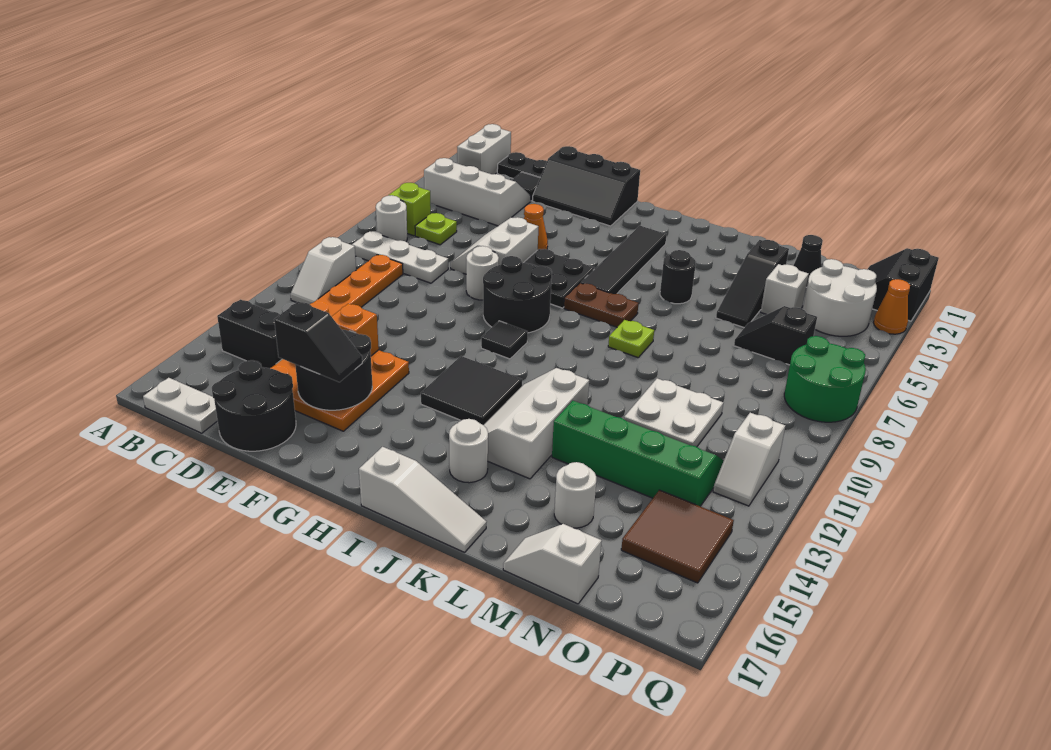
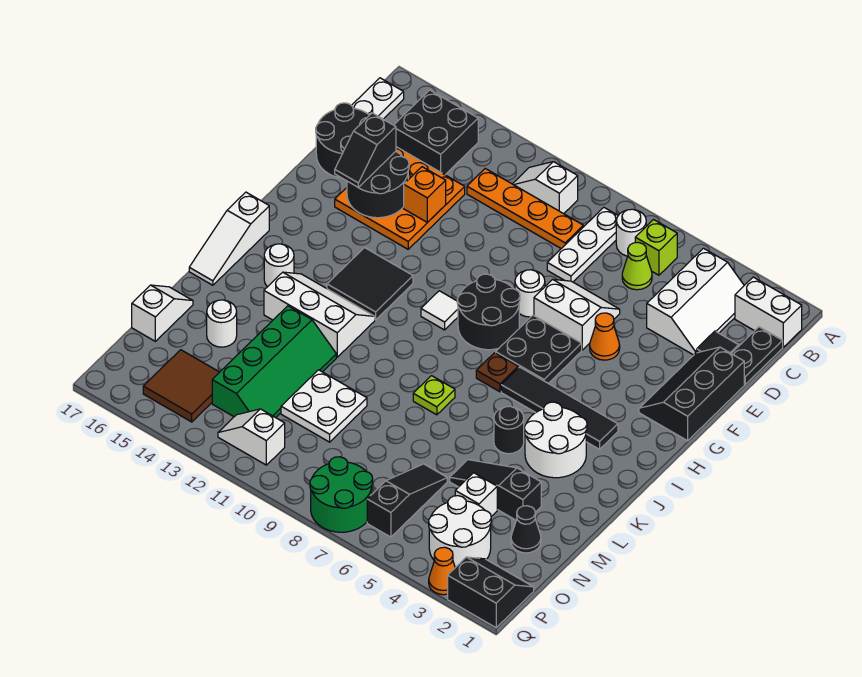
black brick B14:C14 level 1 -> black brick B14:C15 level 1
lime plate C6 level 1 -> lime cone C6 level 1
black tile H10 level 1 -> white tile H10 level 1
brown plate I7:J7 level 1 -> brown plate I7 level 1
none -> white round brick J3:K4 level 1
black slope N6:O6 level 1 top O -> black slope N6:P6 level 1 top P

